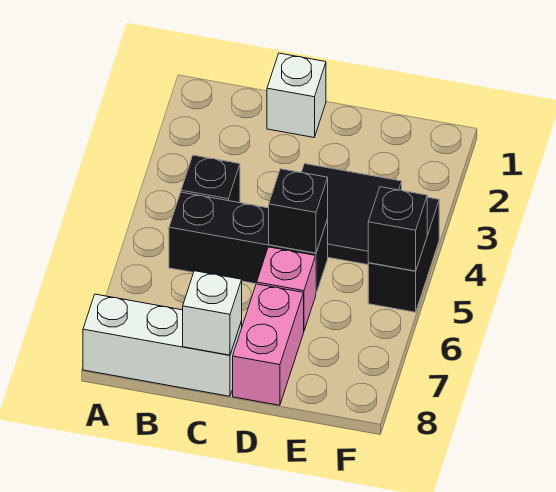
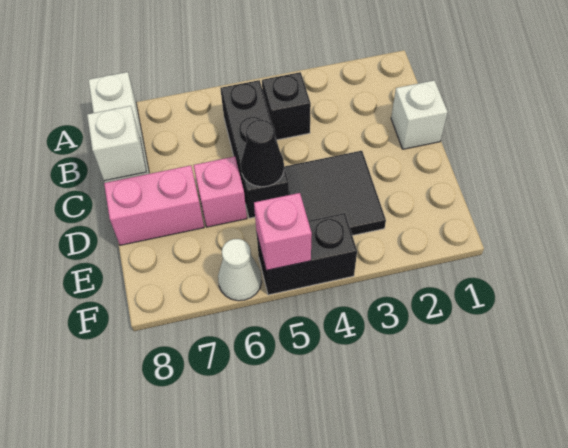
black brick D5 level 2 -> black cone D5 level 2
black brick F5 level 2 -> pink brick F5 level 2
none -> white cone F6 level 1

